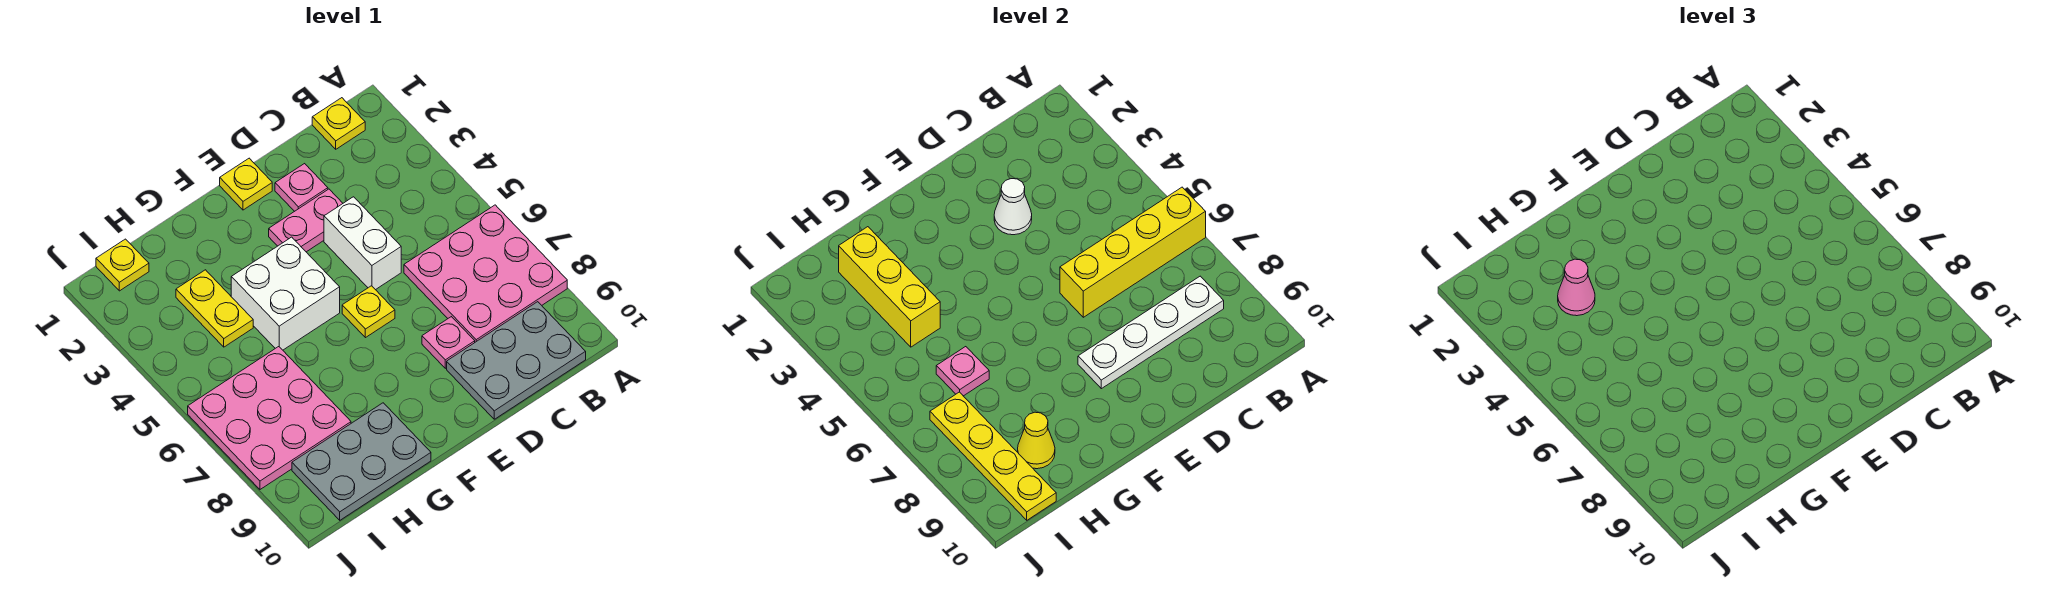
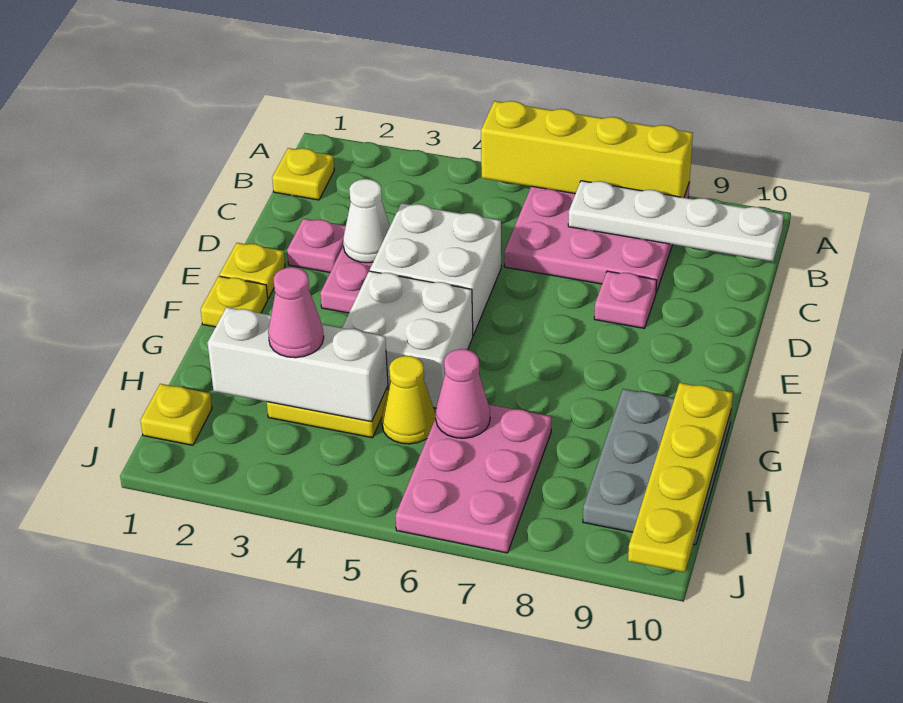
yellow brick A6:D6 level 2 -> yellow brick A5:A8 level 2
white plate B8:E8 level 2 -> white plate B7:B10 level 2
grey plate B9:D10 level 1 -> none
white brick D4:D5 level 1 -> white brick D4:E5 level 1
yellow plate E6 level 1 -> yellow plate F1 level 1
yellow brick H2:H4 level 2 -> white brick H2:H4 level 2
pink plate H6:J8 level 1 -> pink plate H6:J7 level 1
pink plate H6 level 2 -> pink cone H6 level 2
yellow cone H9 level 2 -> yellow cone H5 level 1
yellow plate I7:I10 level 2 -> yellow plate G10:J10 level 2

